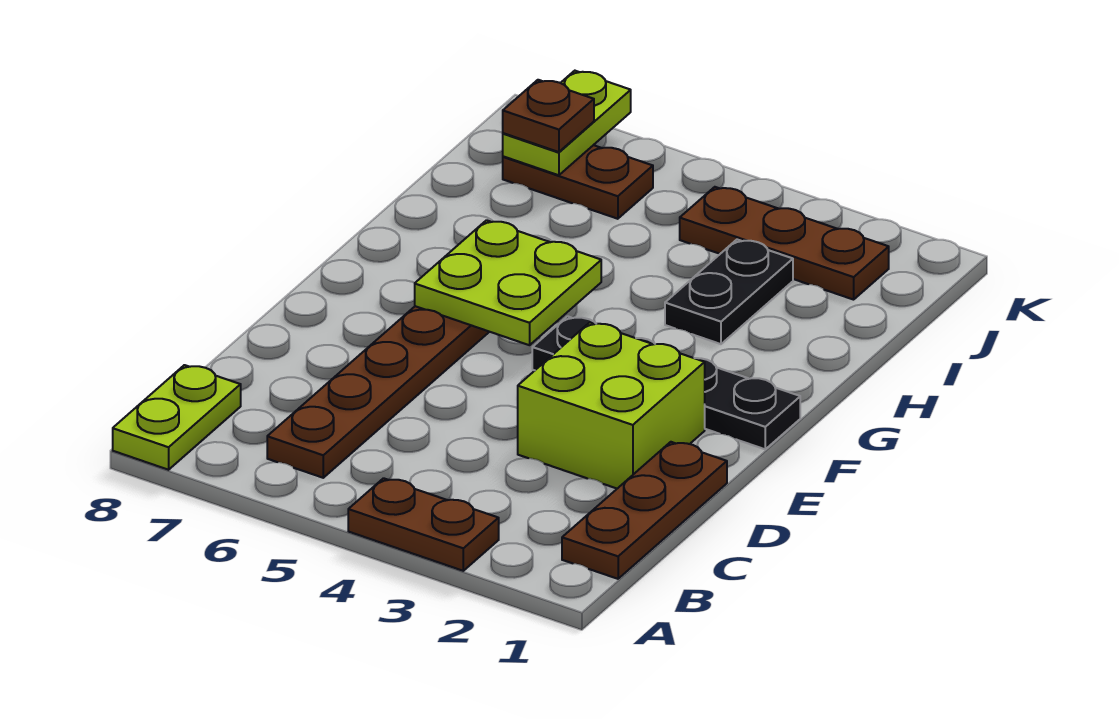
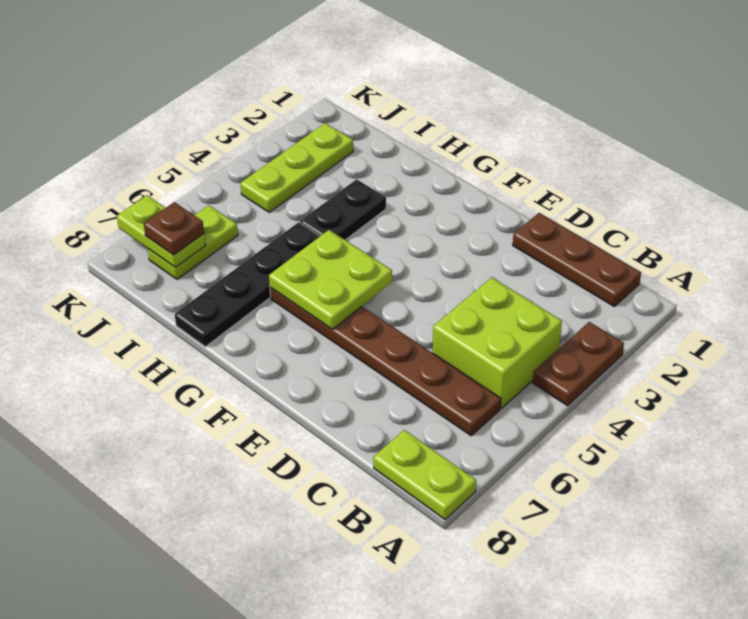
lime brick D2:E3 level 1 -> lime brick B4:C5 level 1
black plate F1:F4 level 1 -> black plate H5:H8 level 1
black plate H3:I3 level 1 -> black plate H3:H4 level 1
brown plate J2:J4 level 1 -> lime plate J2:J4 level 1
brown plate J6:J7 level 1 -> lime plate J6:J7 level 1

